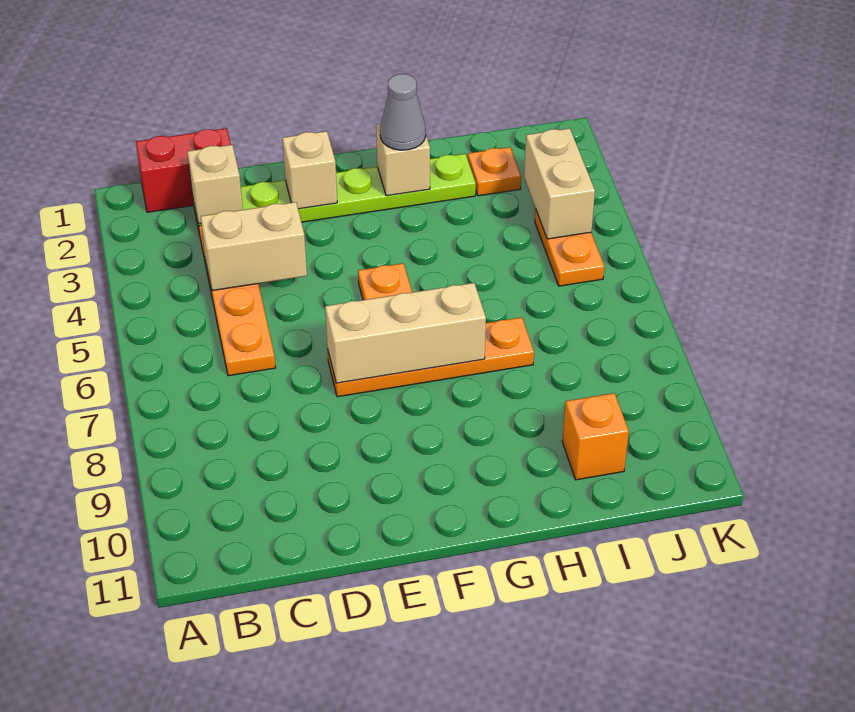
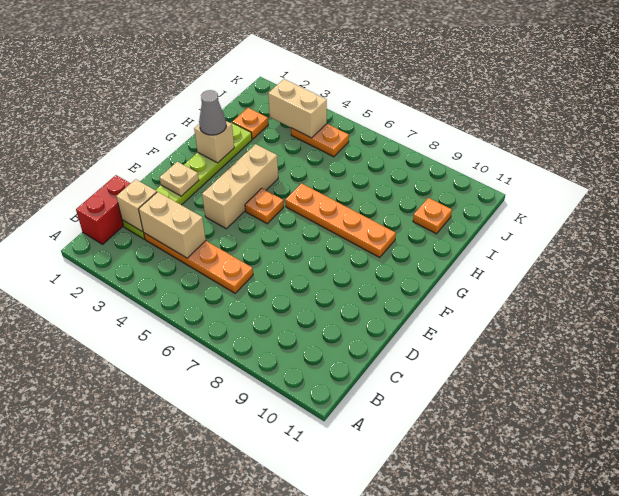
tan brick C4:D4 level 2 -> tan brick C3:C4 level 2
tan brick E2 level 2 -> tan plate E2 level 2
orange plate E7:H7 level 1 -> orange plate G6:G9 level 1
tan brick E7:G7 level 2 -> tan brick E4:G4 level 1
orange brick I10 level 1 -> orange plate I10 level 1

